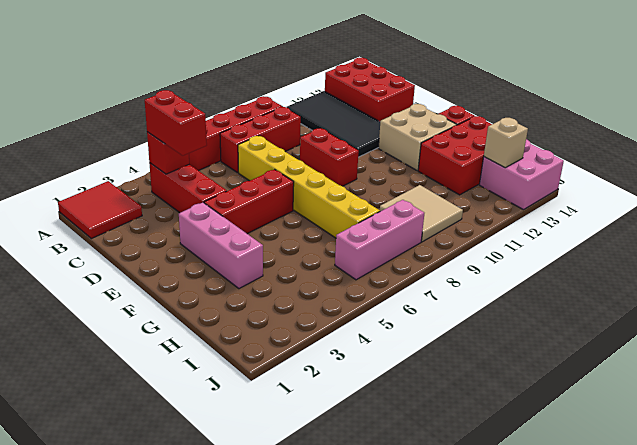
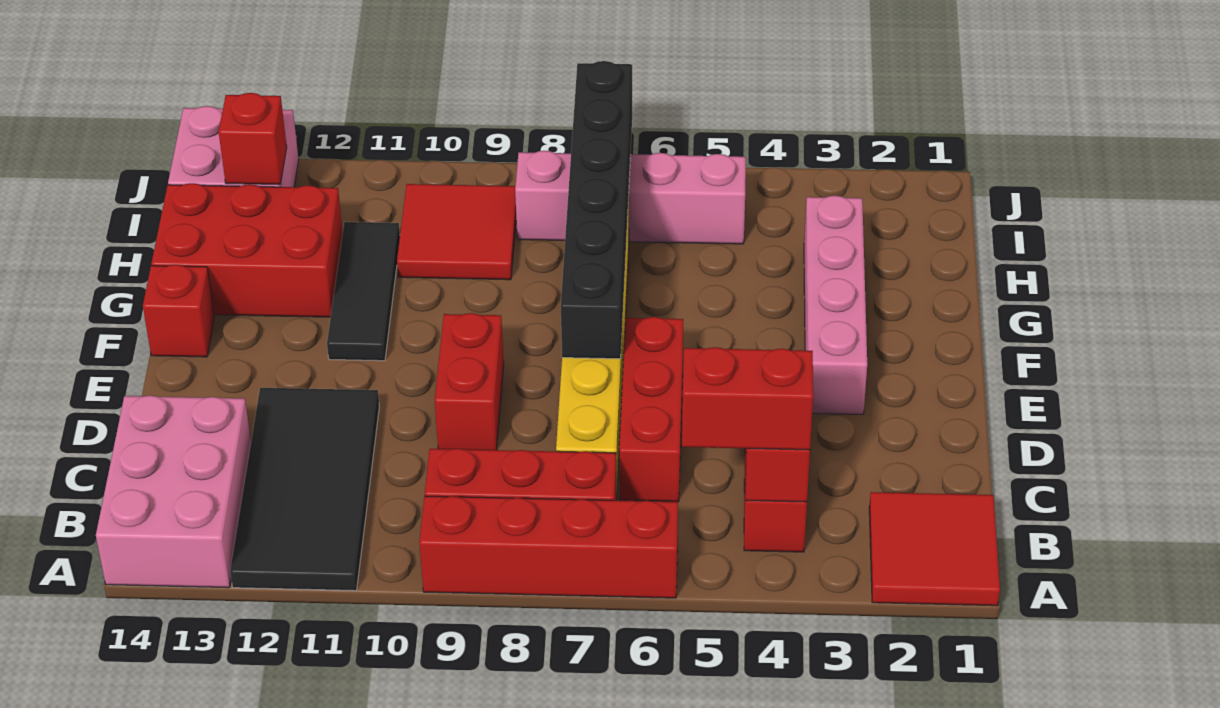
red brick A13:C14 level 1 -> pink brick A13:C14 level 1
red brick B4:C4 level 3 -> red brick B4:B5 level 3
pink brick E3:G3 level 1 -> pink brick E3:H3 level 1
red brick E4:E6 level 1 -> red brick C6:E6 level 1
none -> black brick E7:J7 level 2
tan brick E12:F13 level 1 -> none
none -> black tile F11:H11 level 1
tan tile H9:I10 level 1 -> red tile H9:I10 level 1
pink brick I6:I8 level 1 -> pink brick I5:I8 level 1
tan brick I13 level 2 -> red brick I13 level 2

